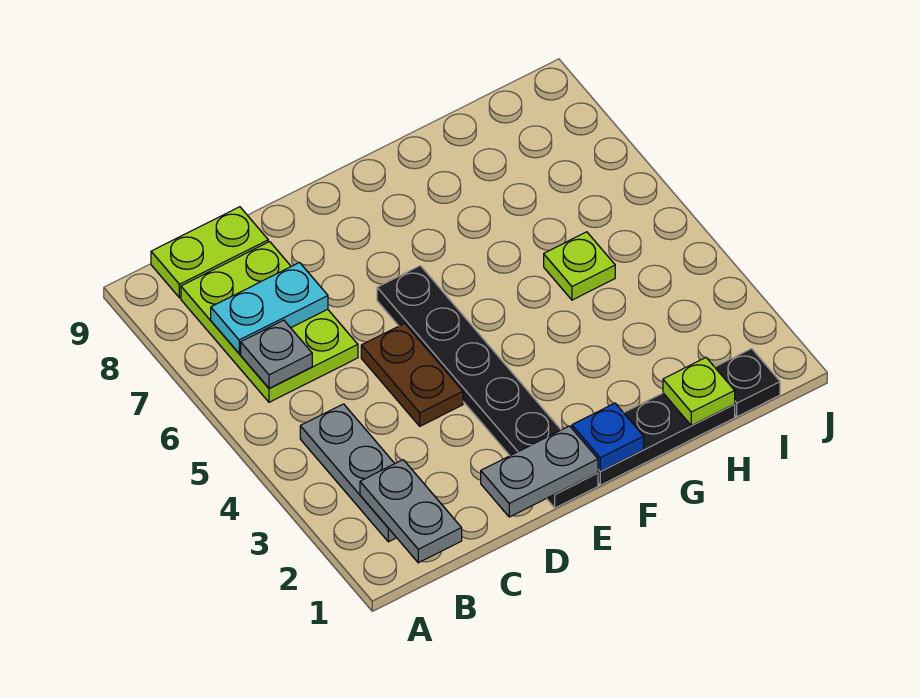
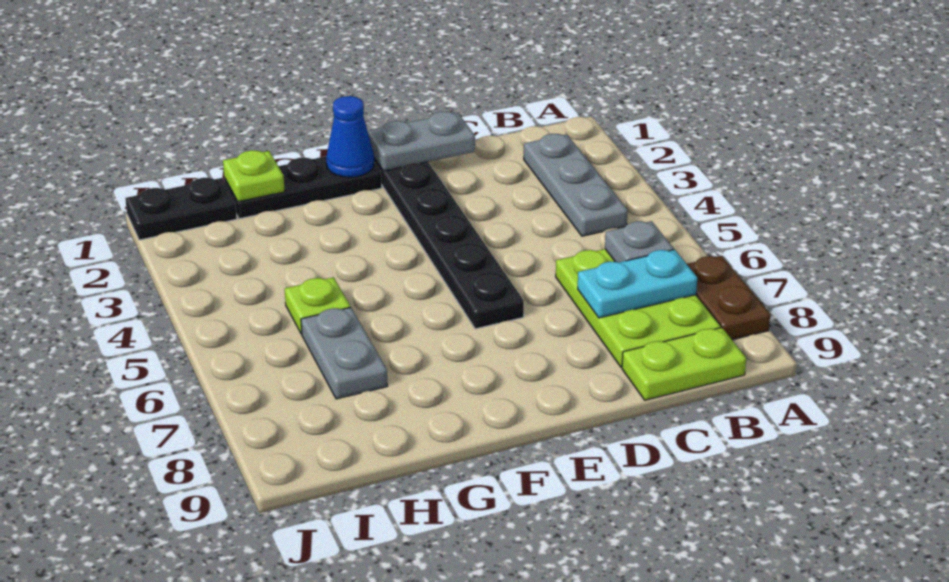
grey plate B1:B2 level 2 -> grey plate H6:H7 level 1
brown plate D4:D5 level 1 -> brown plate A7:A8 level 1
blue plate F1 level 2 -> blue cone F1 level 2
black plate I1 level 1 -> black plate I1:J1 level 1

